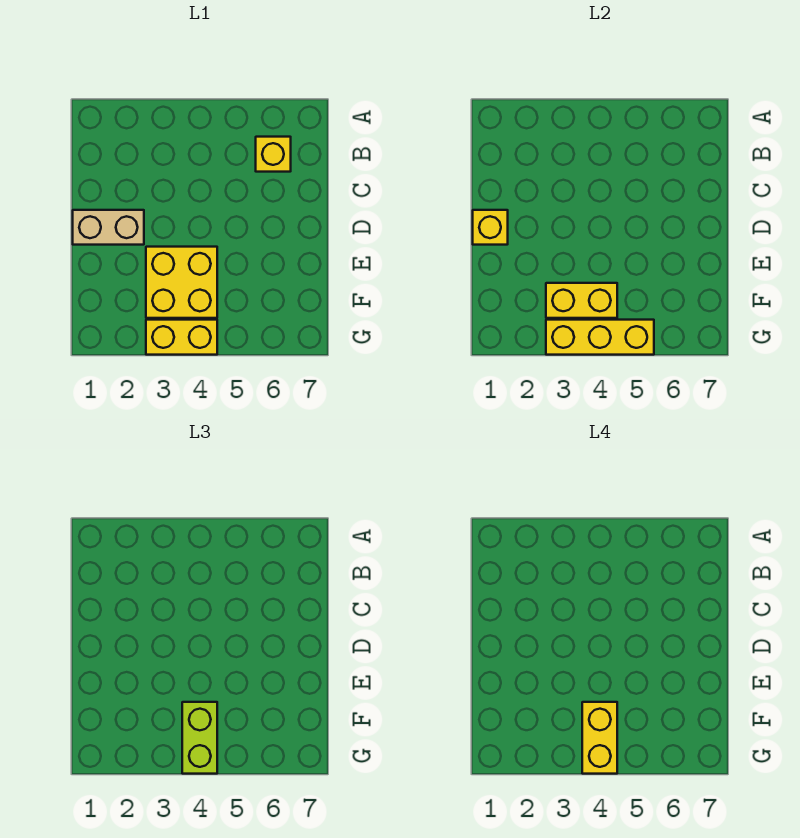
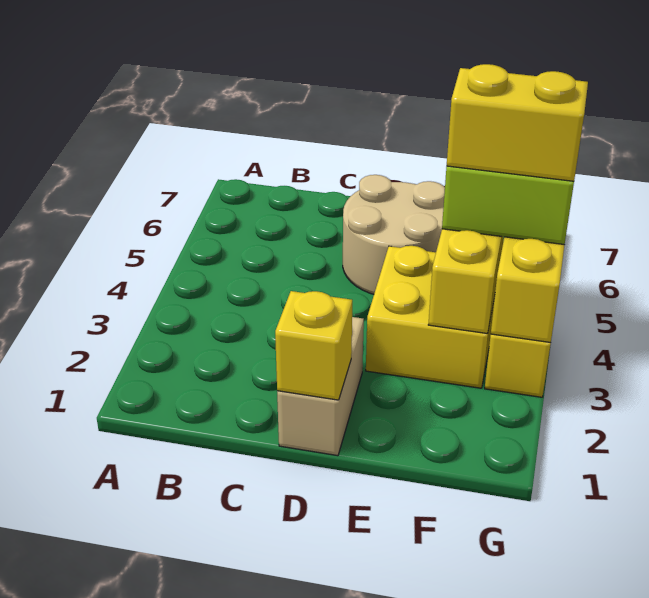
yellow brick B6 level 1 -> none
none -> tan round brick D5:E6 level 1

